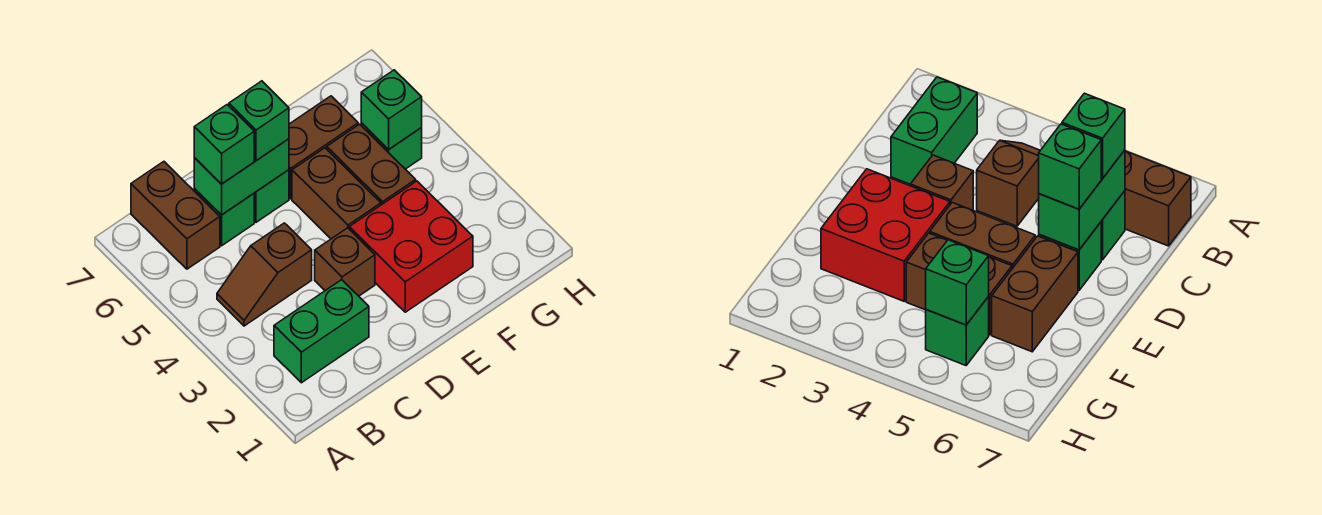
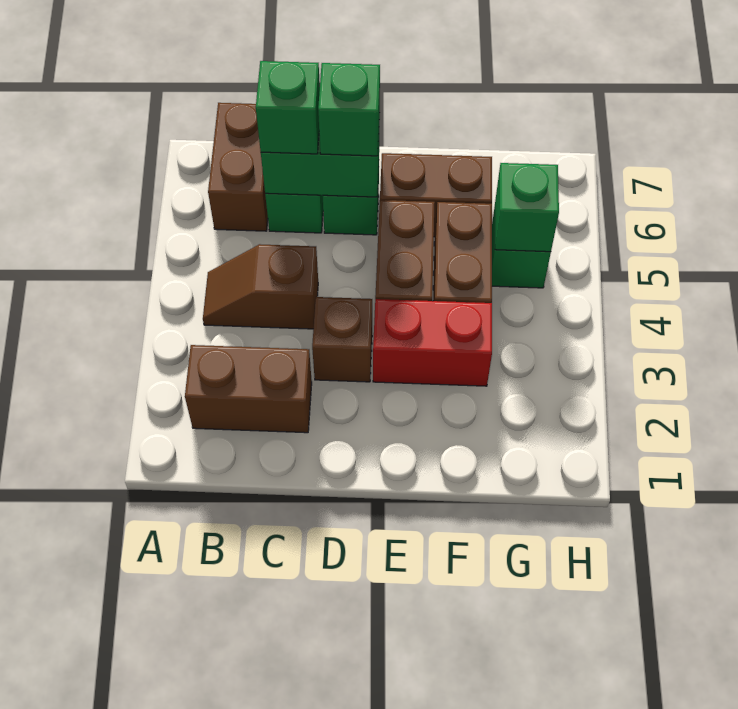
green brick B2:C2 level 1 -> brown brick B2:C2 level 1
red brick E2:F3 level 1 -> red brick E3:F3 level 1

